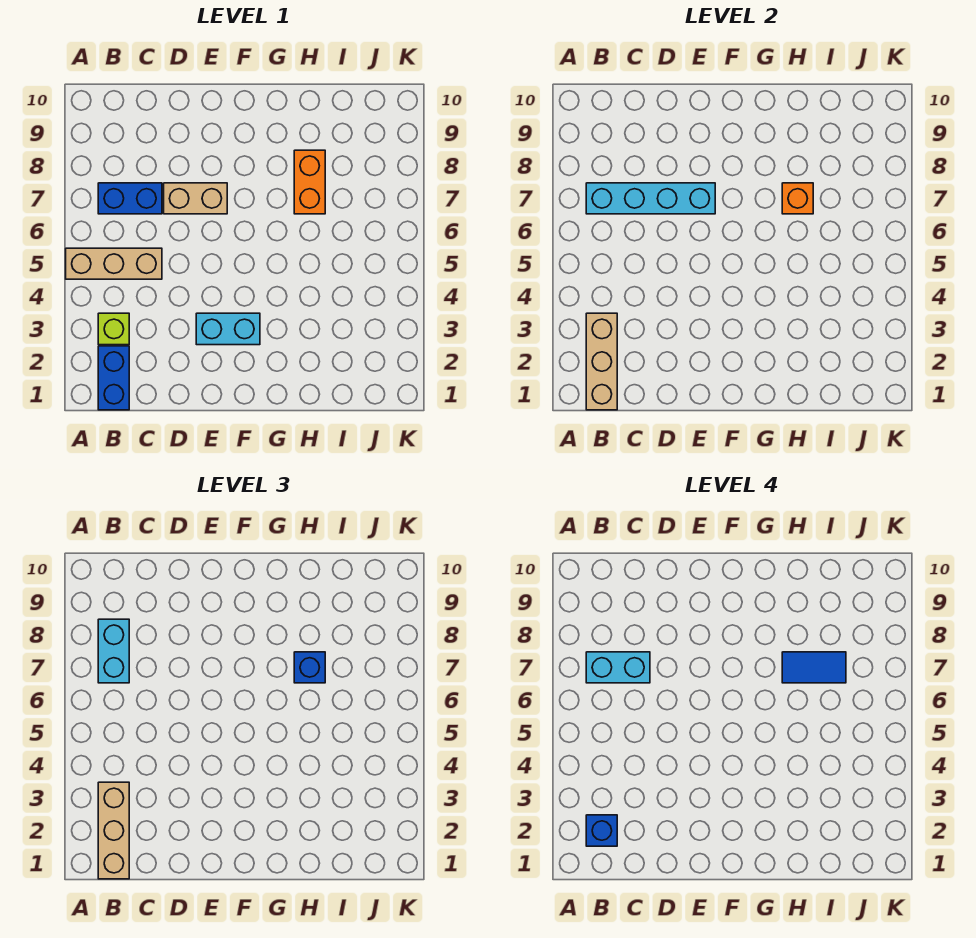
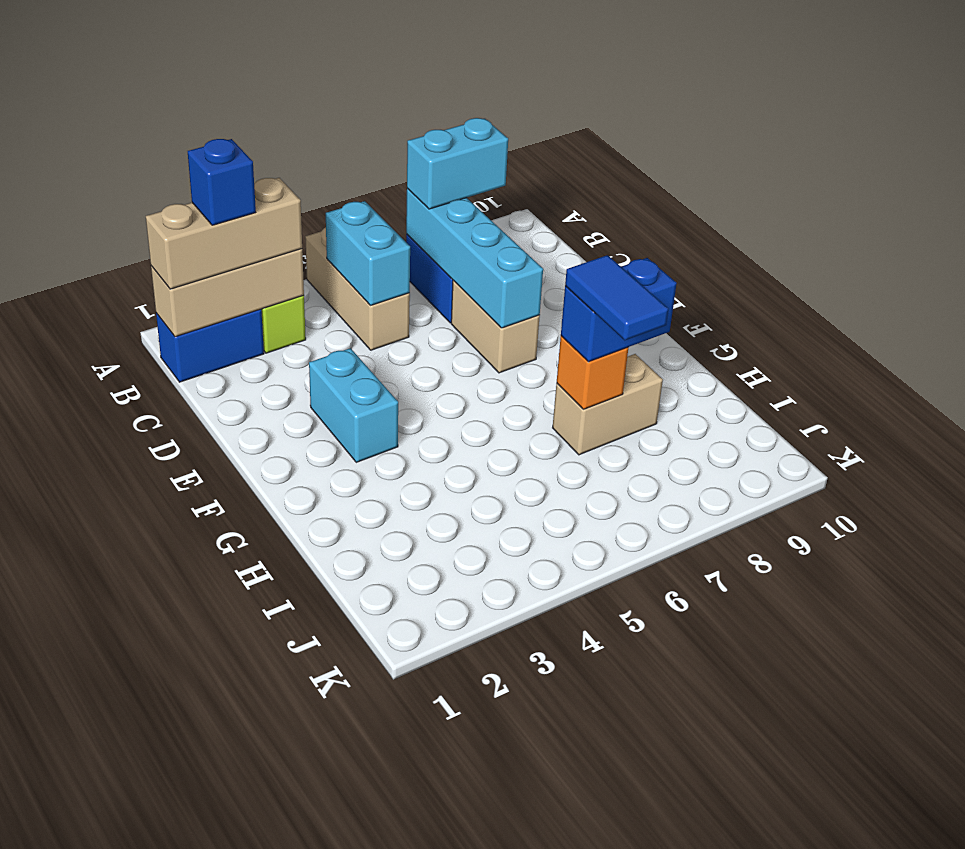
cyan brick B7:C7 level 4 -> cyan brick B5:C5 level 2
orange brick H7:H8 level 1 -> tan brick H7:H8 level 1
blue brick H7 level 3 -> blue brick H7:H8 level 3

